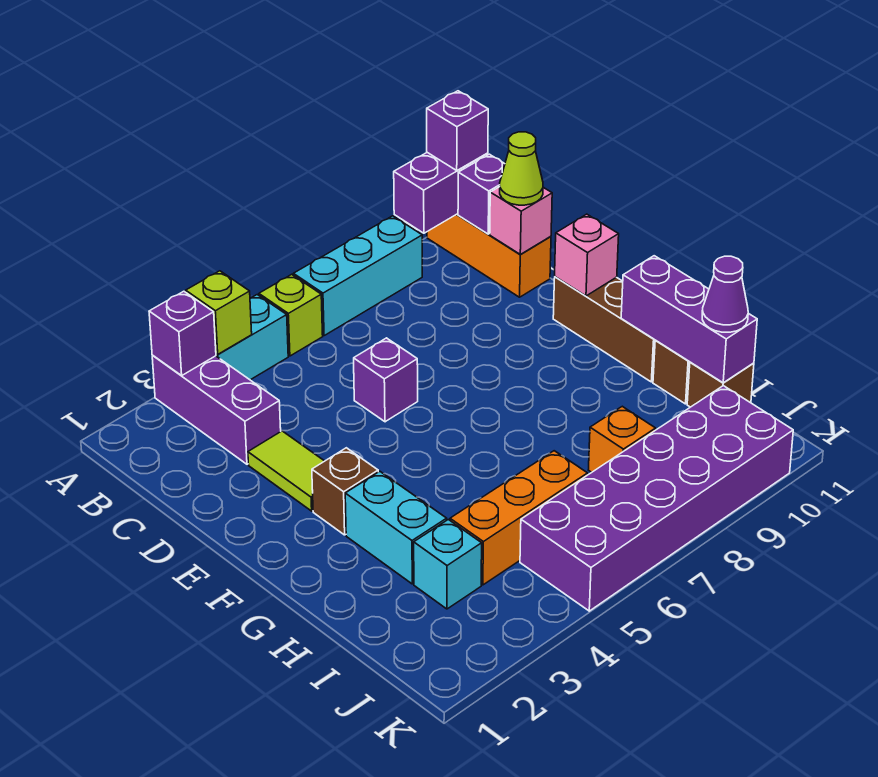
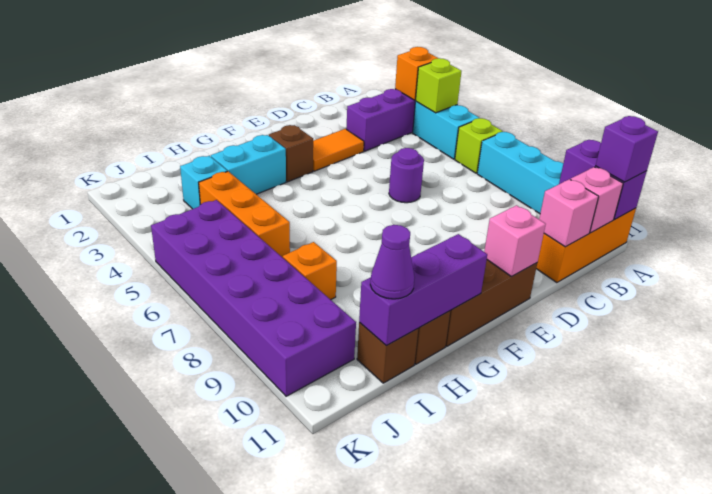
purple brick A3 level 2 -> orange brick A3 level 2
purple brick B11 level 2 -> pink brick B11 level 2
lime cone C11 level 3 -> none
lime tile D3:E3 level 1 -> orange tile D3:E3 level 1
purple brick D6 level 1 -> purple round brick D6 level 1

